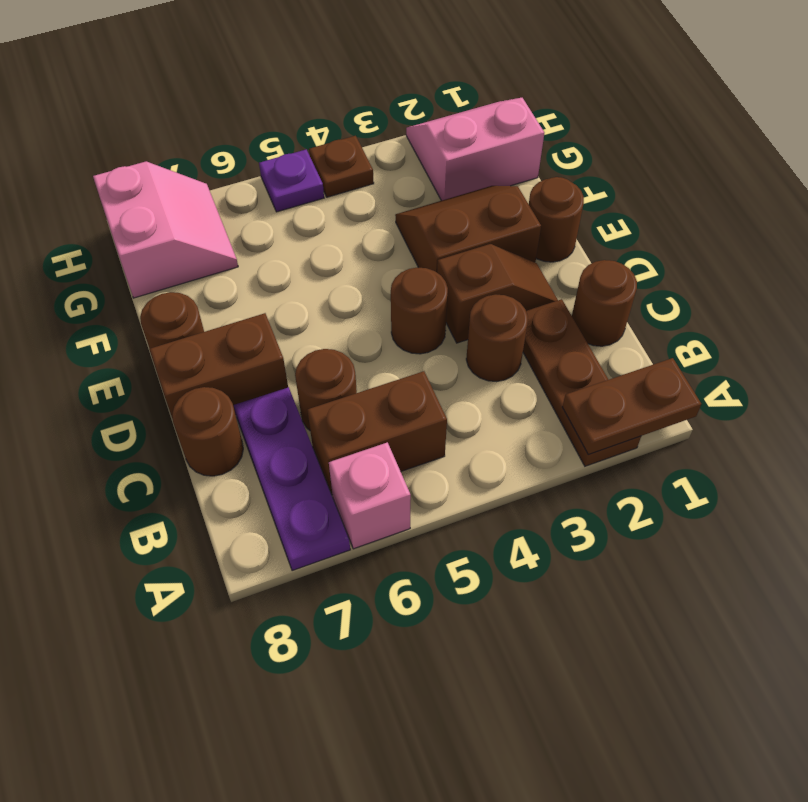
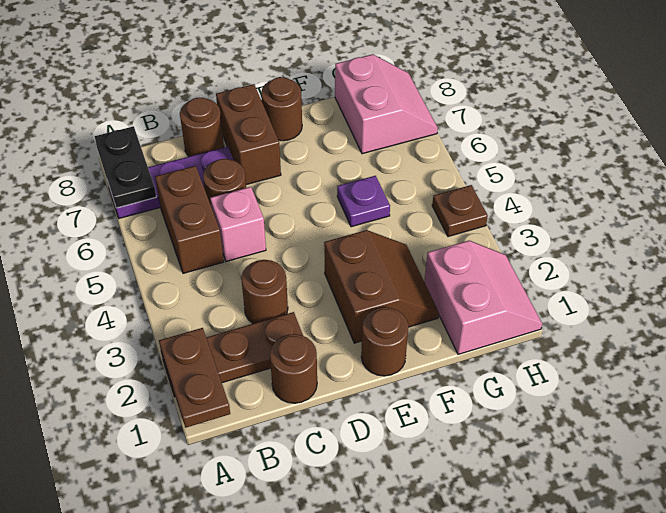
pink brick A6 level 1 -> pink brick C5 level 1
none -> black plate A7:A8 level 2
brown slope D2:D3 level 1 top 3 -> none
brown round brick D4 level 1 -> none
pink slope G7:H8 level 1 top 8 -> pink slope G7:H8 level 1 top G
purple plate H5 level 1 -> purple plate F5 level 1

